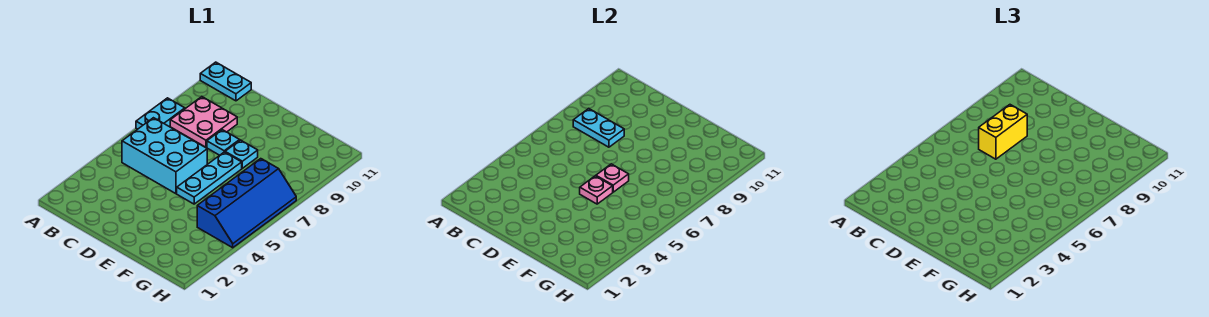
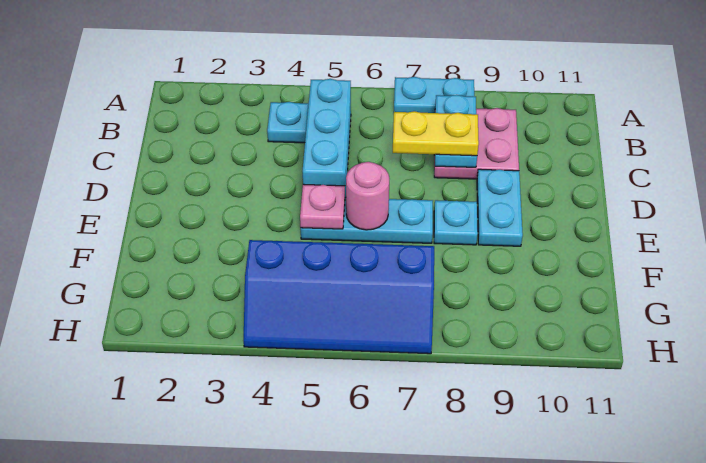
cyan plate A11:B11 level 1 -> cyan plate D9:E9 level 1
cyan brick B5:D6 level 1 -> cyan brick B5:D5 level 1
yellow brick C7:C8 level 3 -> yellow plate C7:C8 level 3
cyan plate D8 level 1 -> cyan plate B4 level 1
pink plate E6 level 2 -> pink round brick E6 level 2

